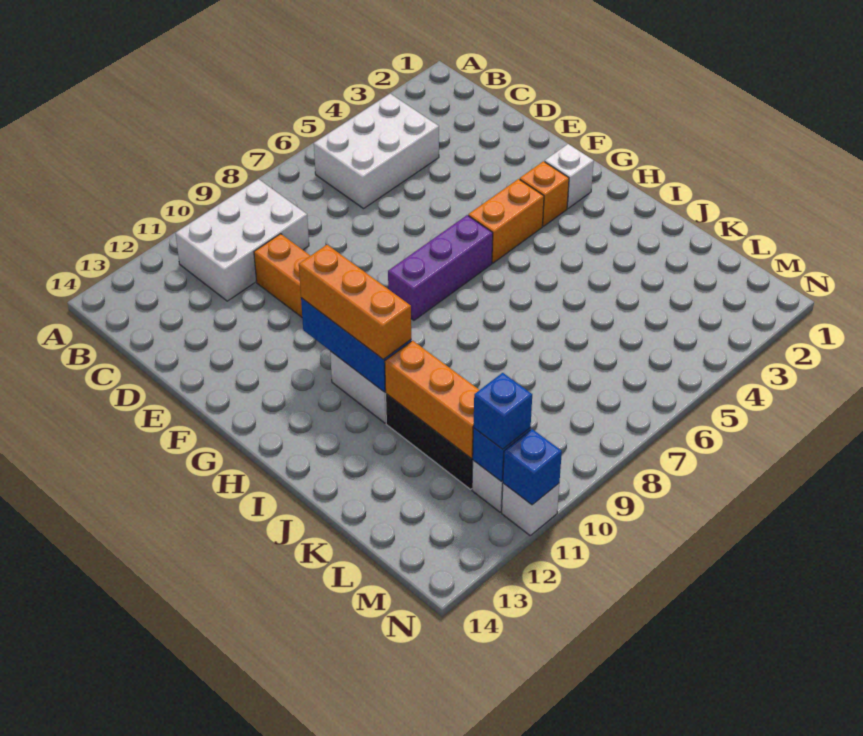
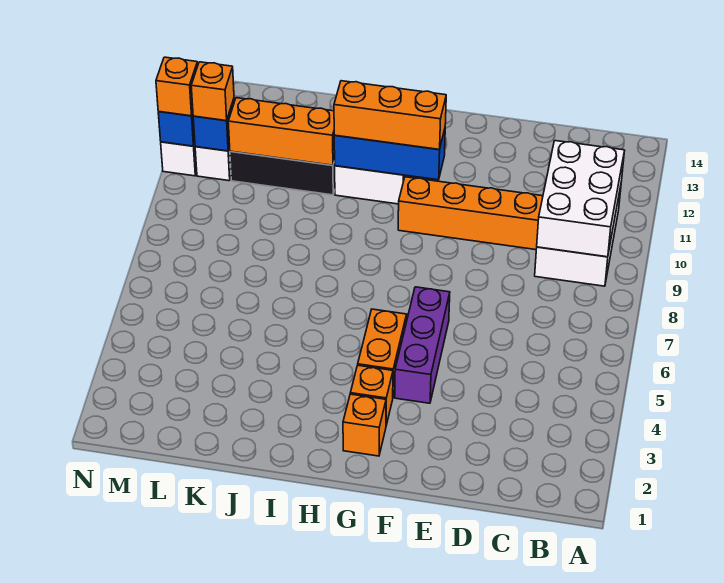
white brick B4:C6 level 1 -> white brick B9:C11 level 2
white brick G2 level 1 -> orange brick G2 level 1
purple brick G6:G8 level 1 -> purple brick F4:F6 level 1
blue brick M11 level 3 -> orange brick M11 level 3
none -> orange brick N11 level 3

